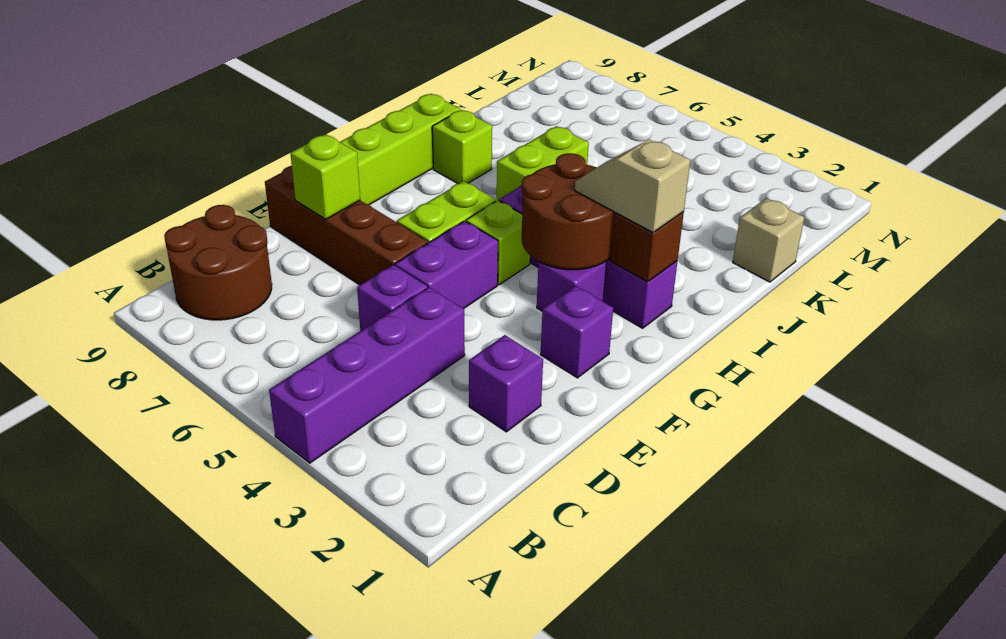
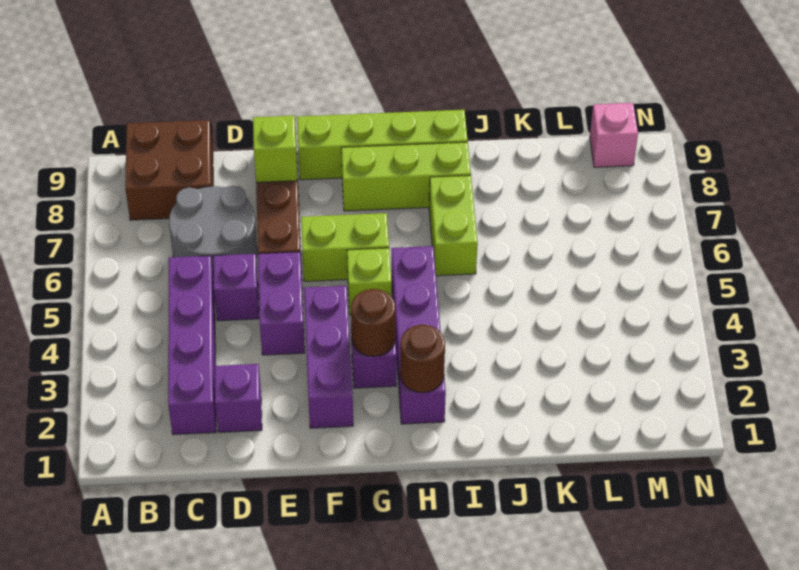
purple brick A4:D4 level 1 -> purple brick C2:C5 level 1
brown round brick B8:C9 level 1 -> brown brick B8:C9 level 1
none -> grey round brick C6:D7 level 1
purple brick E5:F5 level 1 -> purple brick E4:E5 level 1
purple brick F2 level 1 -> purple brick F2:F4 level 1
brown round brick G3:H4 level 2 -> brown round brick G3 level 2
brown brick H2 level 2 -> brown round brick H2 level 2
tan slope H2:H3 level 3 top 2 -> none
lime brick I6:J6 level 1 -> lime brick I6:I7 level 1
lime brick I8 level 1 -> lime brick G8:I8 level 1
tan brick K1 level 1 -> none
none -> pink brick M9 level 1

